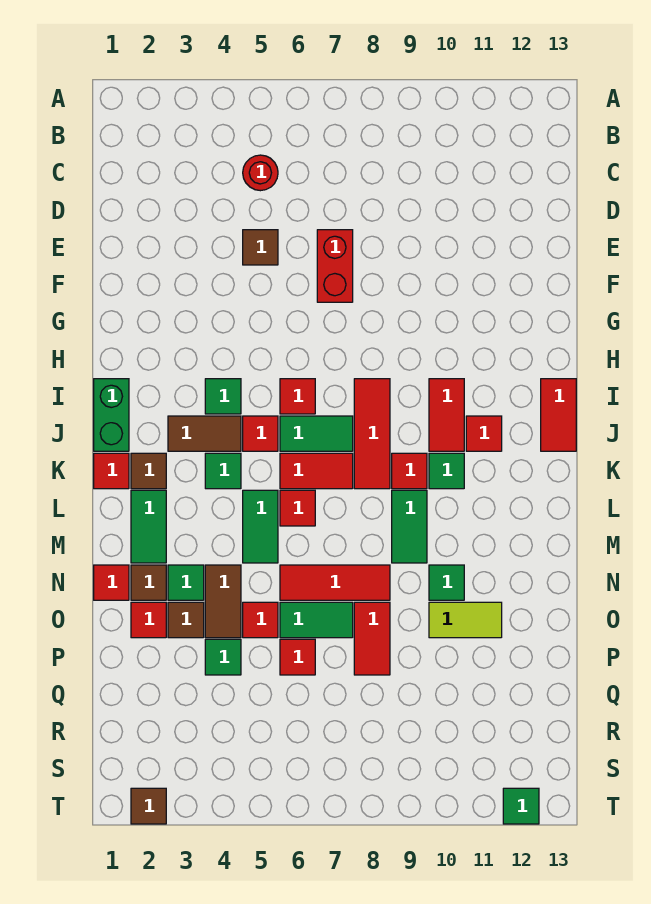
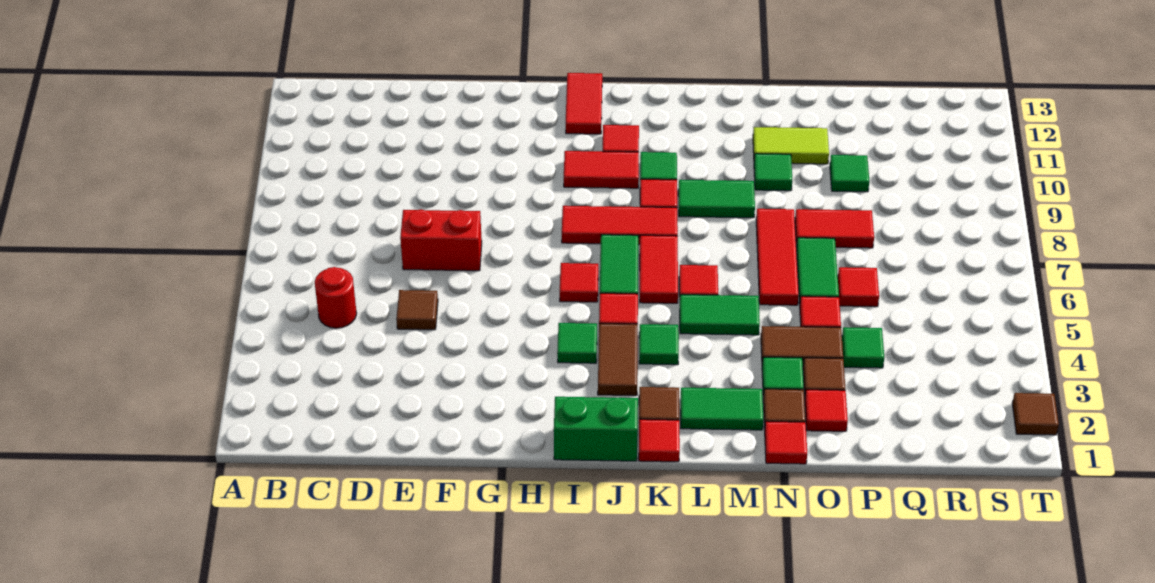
red tile I13:J13 level 1 -> red tile I12:I13 level 1
lime tile O10:O11 level 1 -> lime tile N11:O11 level 1
green tile T12 level 1 -> green tile P10 level 1

